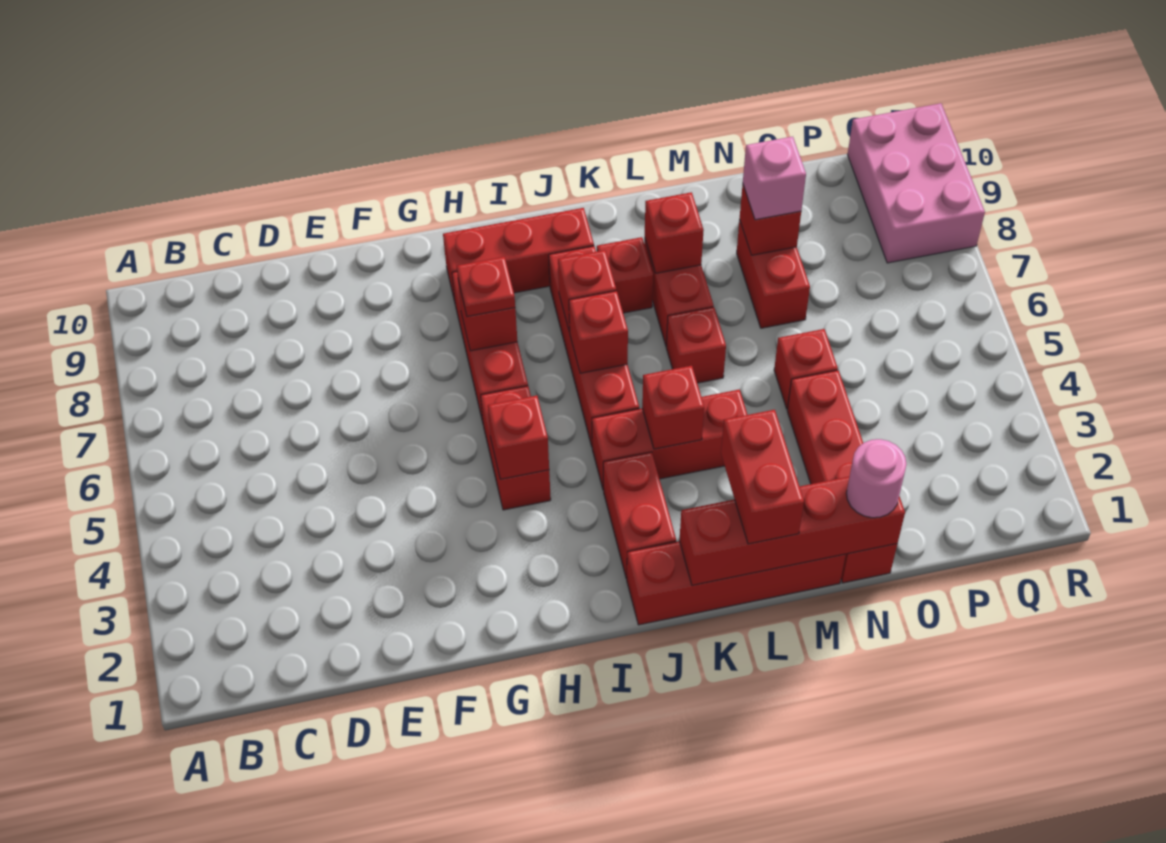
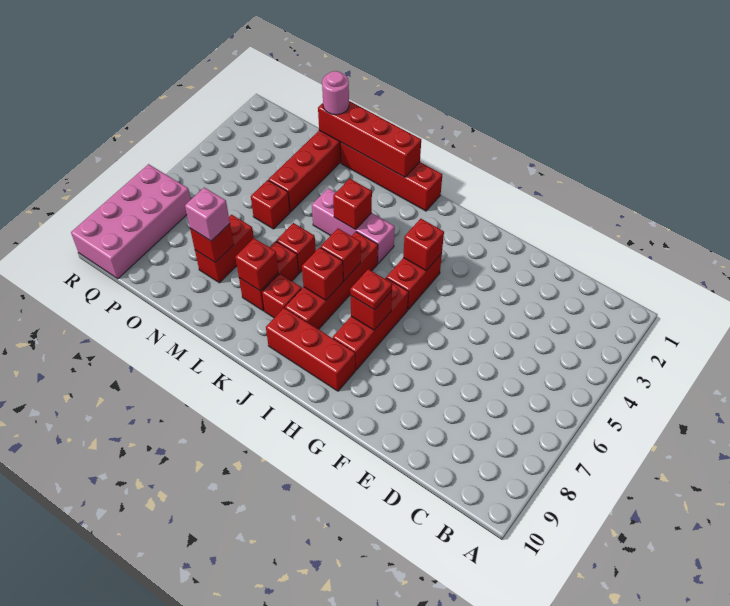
red brick J2:J3 level 1 -> none
red brick J4:L4 level 1 -> pink brick J4:L4 level 1
red brick L1:L2 level 3 -> none
pink brick Q8:R10 level 1 -> pink brick Q7:R10 level 1

